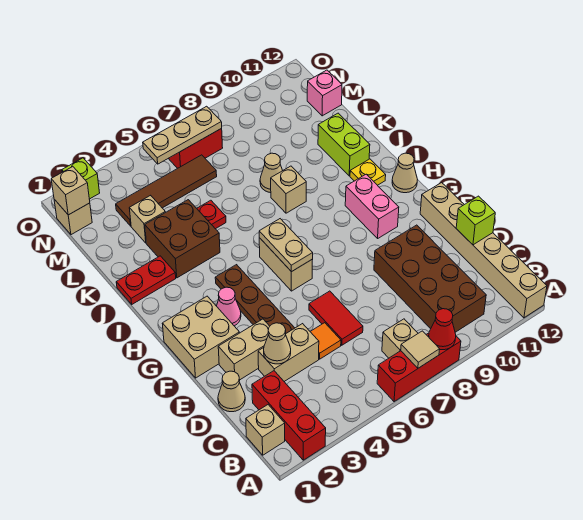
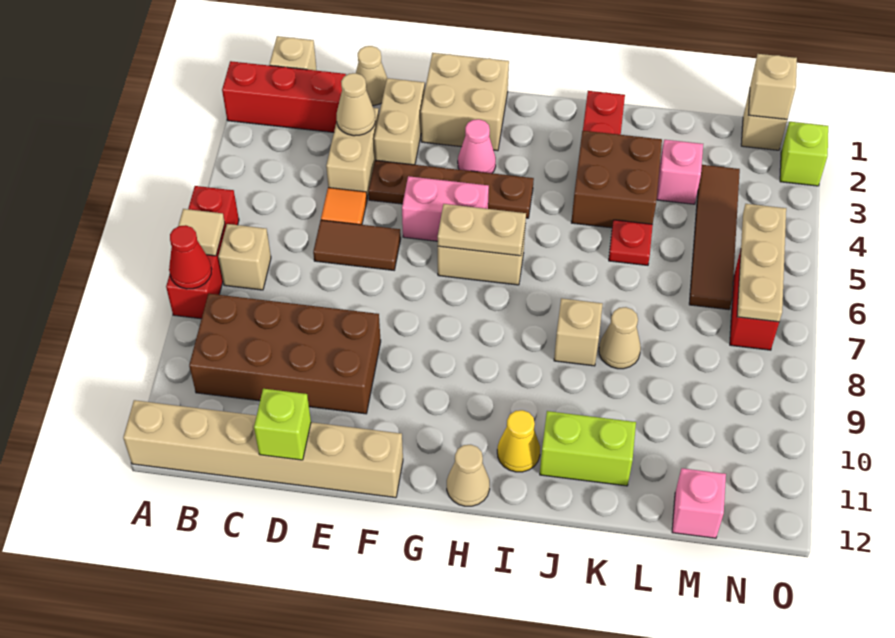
red tile D6:E6 level 1 -> brown tile D6:E6 level 1
pink brick G10:H10 level 1 -> pink brick F5:G5 level 1
yellow plate I11 level 1 -> yellow cone I11 level 1
tan brick L3 level 1 -> pink brick L3 level 1

